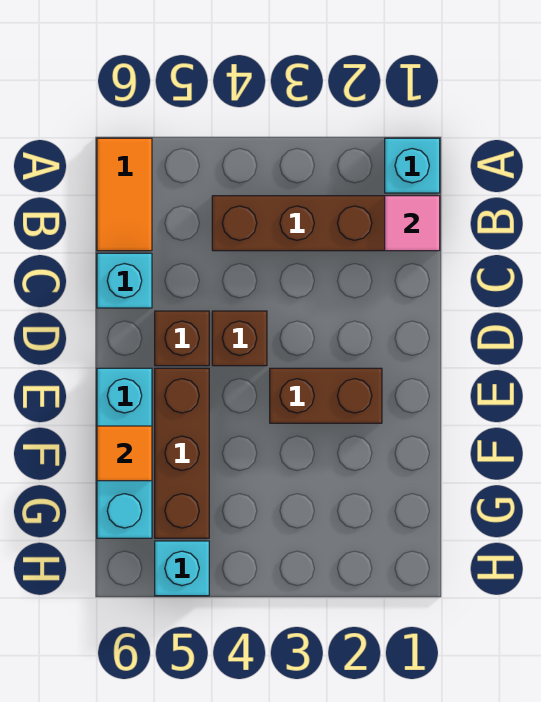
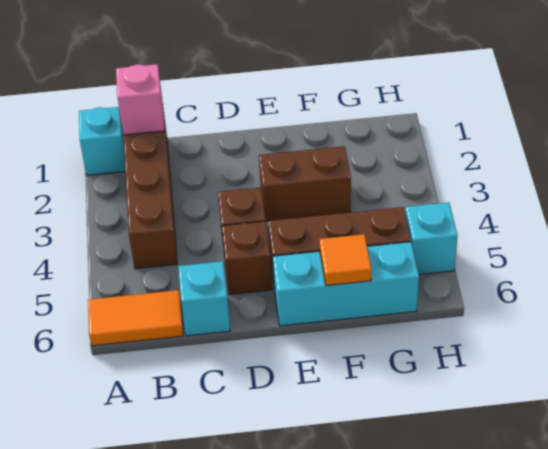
pink tile B1 level 2 -> pink brick B1 level 2
brown brick E2:E3 level 1 -> brown brick E3:F3 level 1

